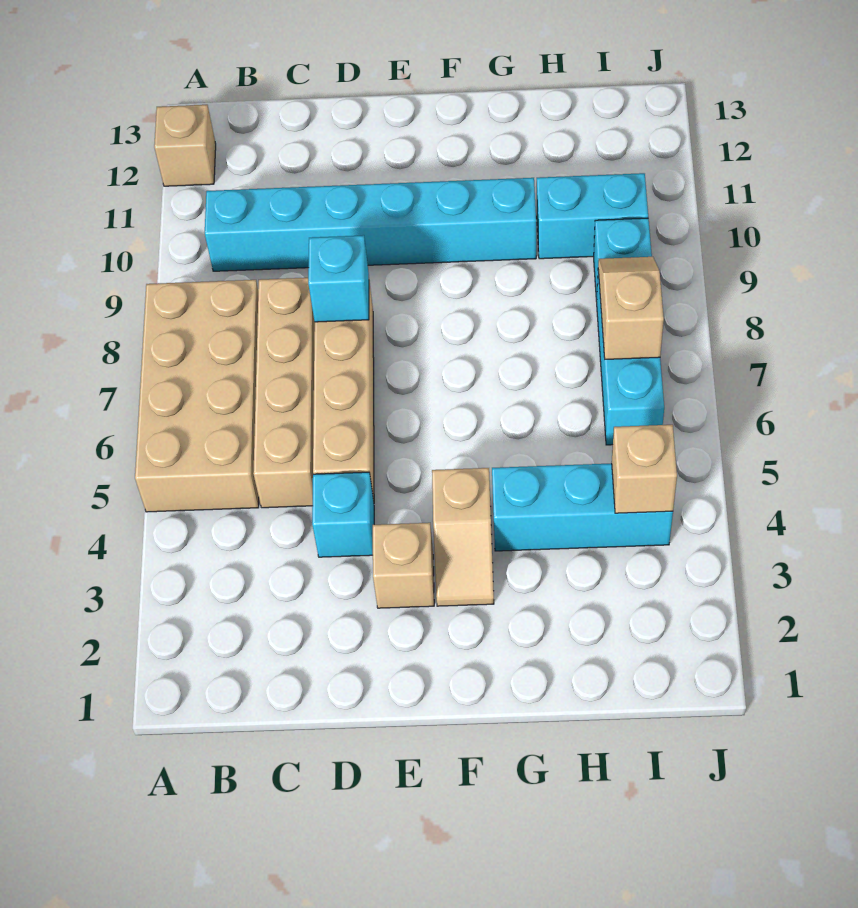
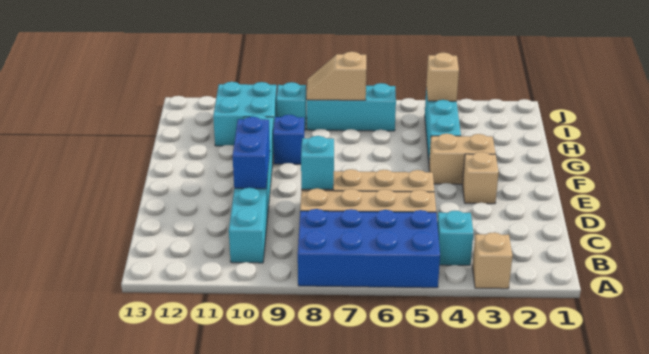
tan brick A5:B8 level 1 -> blue brick A5:B8 level 1
tan brick A12 level 1 -> tan brick A3 level 1
cyan brick D4 level 1 -> cyan brick B4 level 1
none -> blue brick D10:E10 level 2
tan slope F3:F4 level 1 top 4 -> tan brick F3:F4 level 1
none -> blue brick G9 level 1
cyan brick H10:I10 level 1 -> cyan brick H10:I11 level 1

